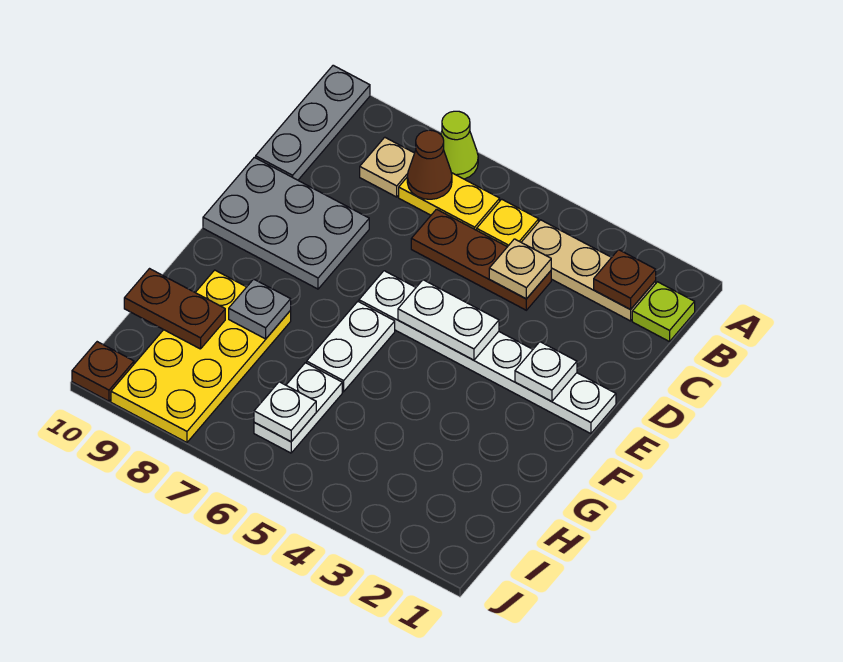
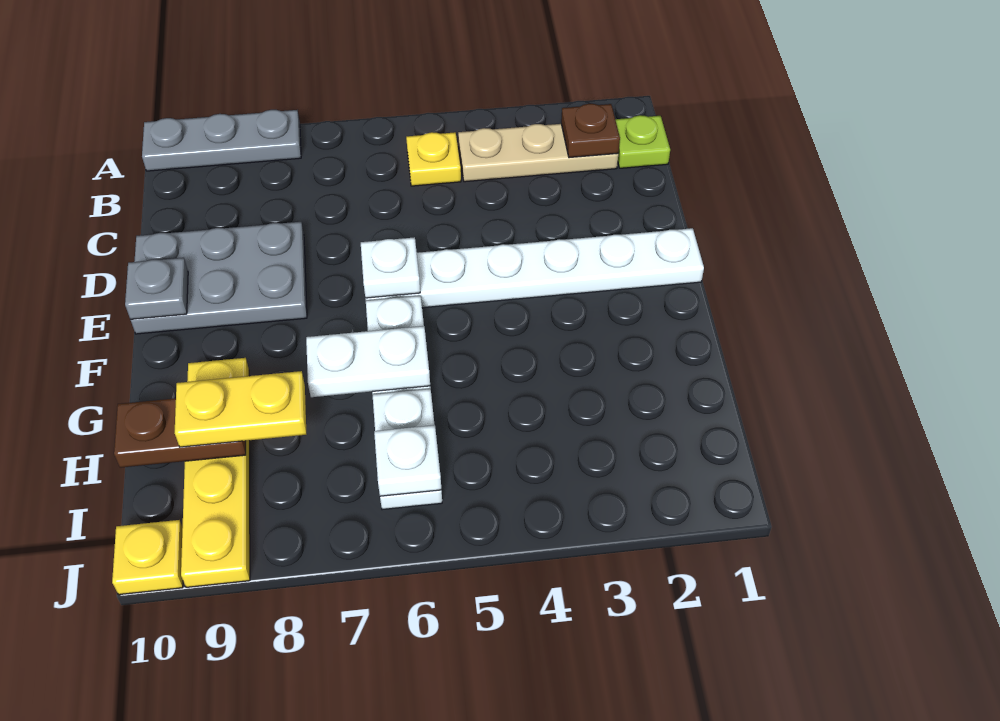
lime cone A7 level 1 -> none
grey plate A10:C10 level 1 -> grey plate A8:A10 level 1
yellow plate B6:B7 level 1 -> yellow plate H8:H9 level 3
brown cone B7 level 2 -> none
tan plate B8 level 1 -> none
brown plate C4:C6 level 1 -> none
tan plate C4 level 2 -> none
white plate E2 level 2 -> white plate E6 level 2
white plate E4:E5 level 2 -> white plate G6:G7 level 2
yellow plate G8:J9 level 1 -> yellow plate G9:J9 level 1
grey plate G8 level 2 -> grey plate E10 level 2
brown plate J10 level 1 -> yellow plate J10 level 1

